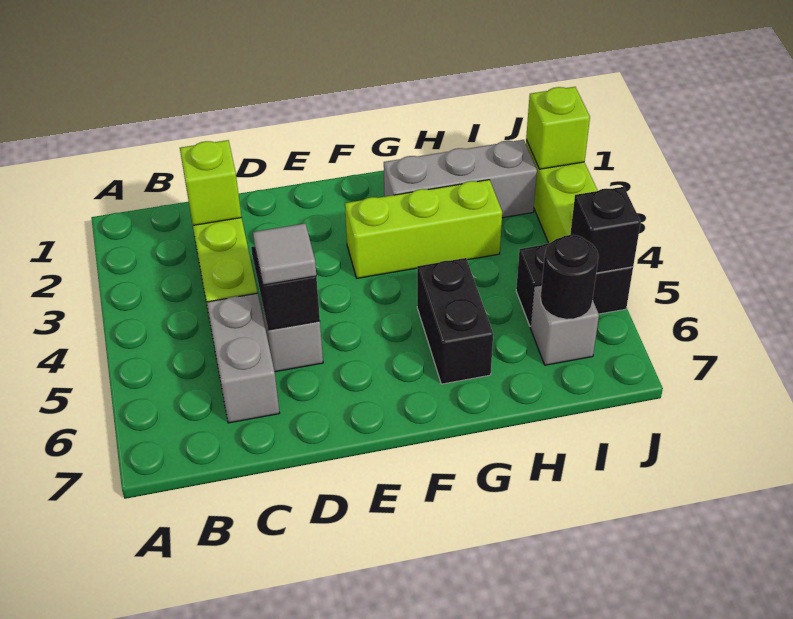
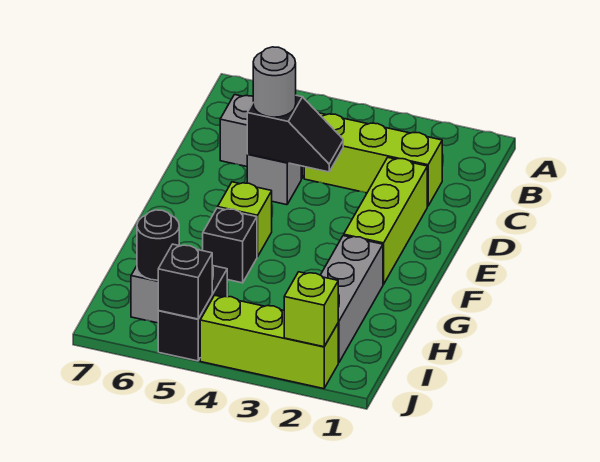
lime brick C2 level 2 -> lime brick F5 level 1
grey tile D5 level 3 -> grey round brick D5 level 3
lime brick F3:H3 level 1 -> lime brick D2:F2 level 1
black brick G5:G6 level 1 -> black brick G5 level 1

